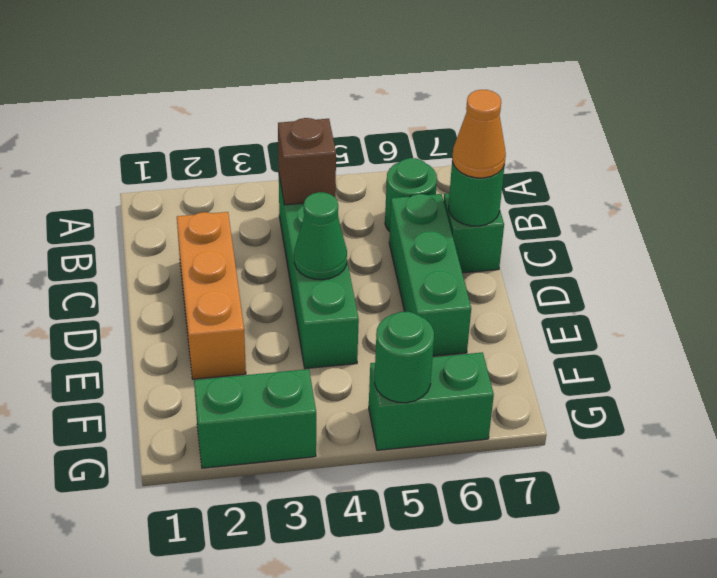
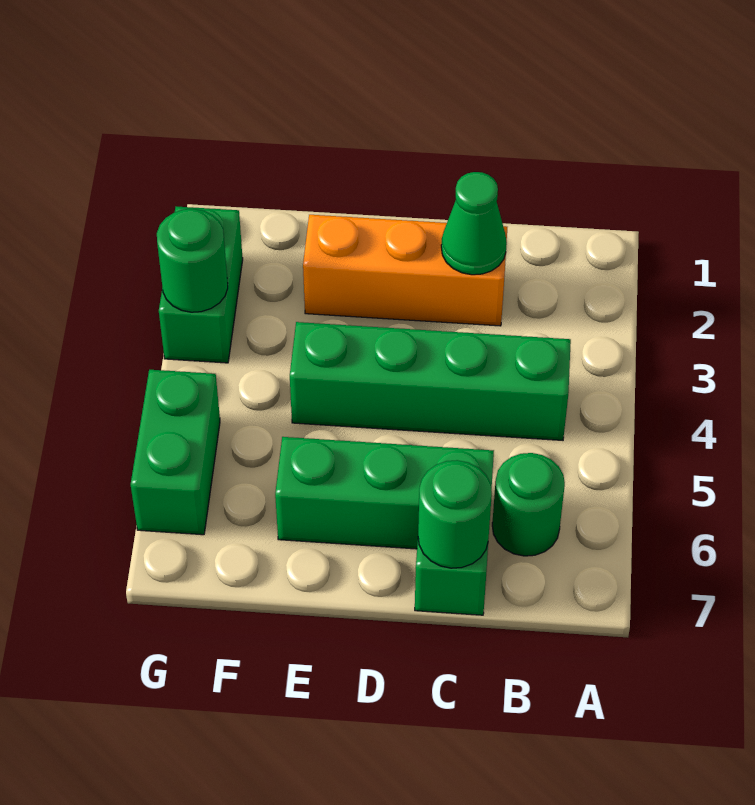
brown brick B4 level 2 -> none
orange cone C7 level 3 -> none
green cone D4 level 2 -> green cone C2 level 2
green round brick G5 level 2 -> green round brick G3 level 2

